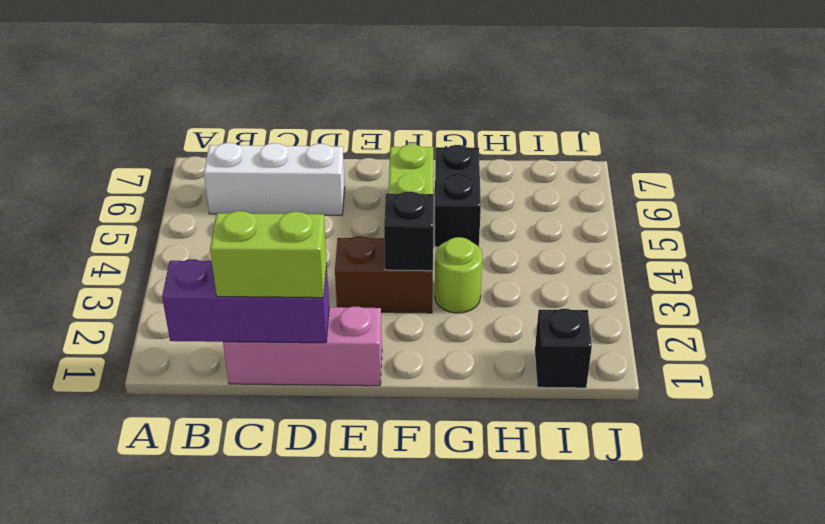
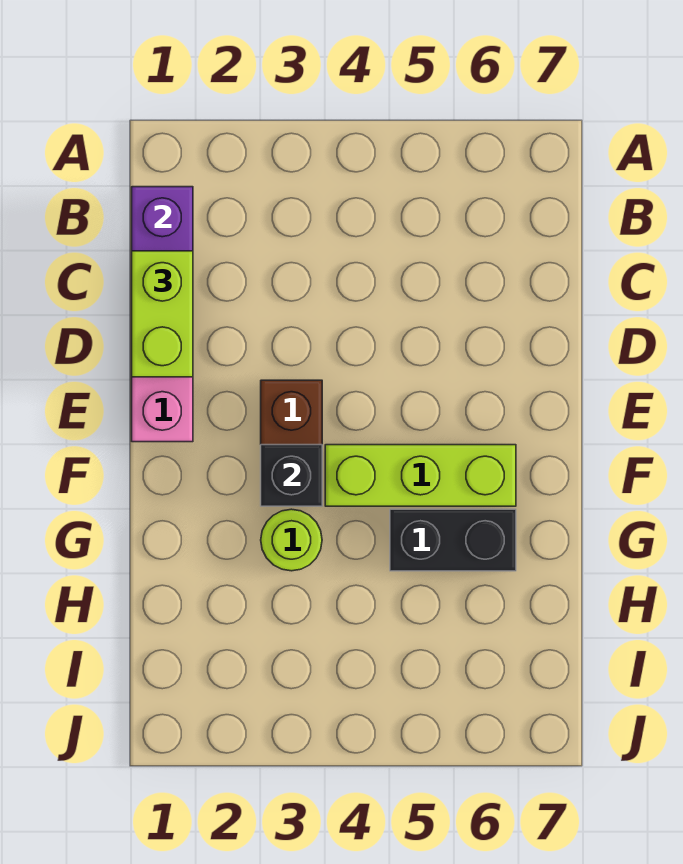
white brick B6:D6 level 1 -> none
black brick I1 level 1 -> none

